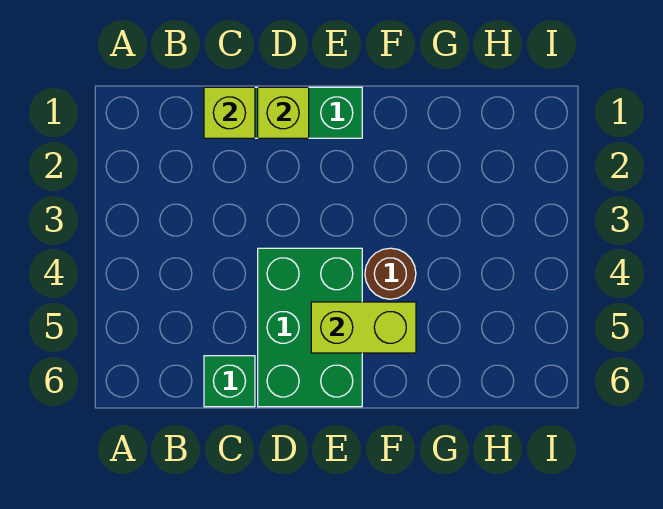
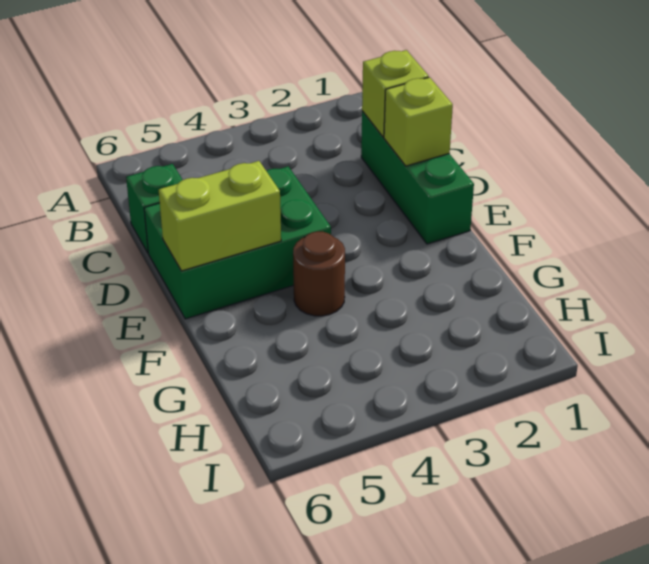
lime brick E5:F5 level 2 -> lime brick E5:E6 level 2

